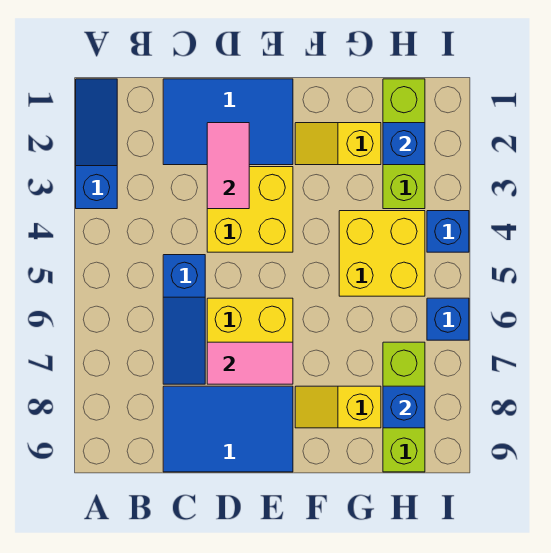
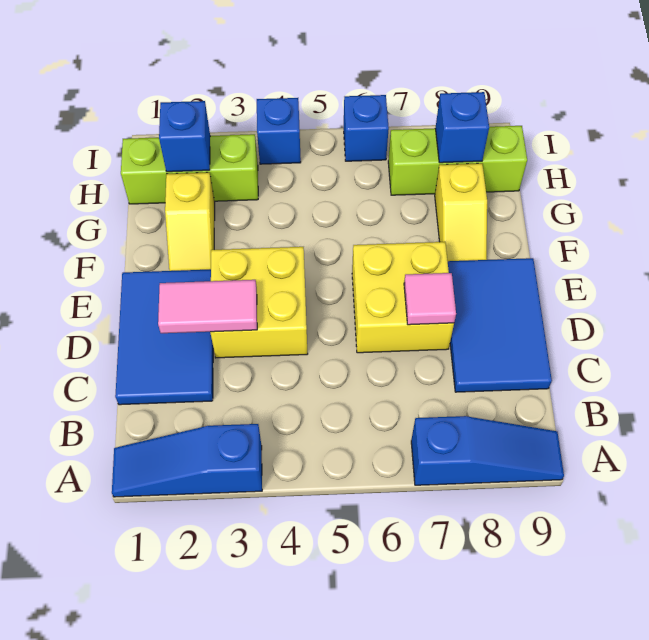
blue slope C5:C7 level 1 top 5 -> blue slope A7:A9 level 1 top 7
pink tile D7:E7 level 2 -> pink tile D7 level 2
yellow brick G4:H5 level 1 -> none

